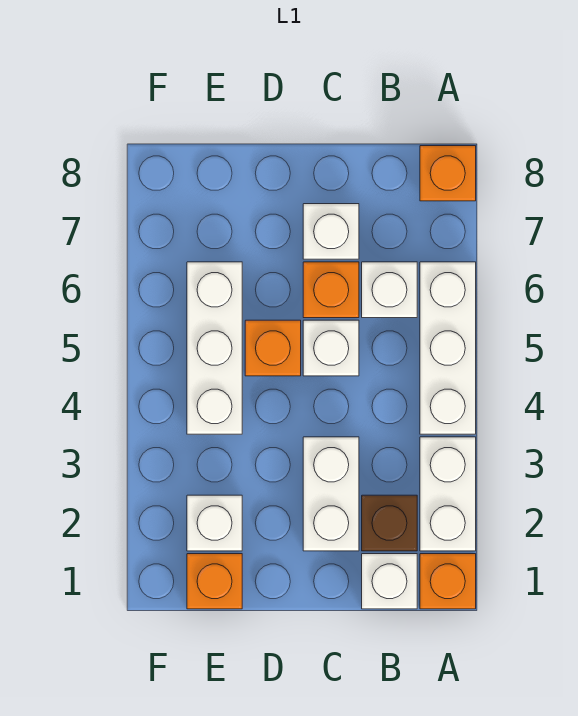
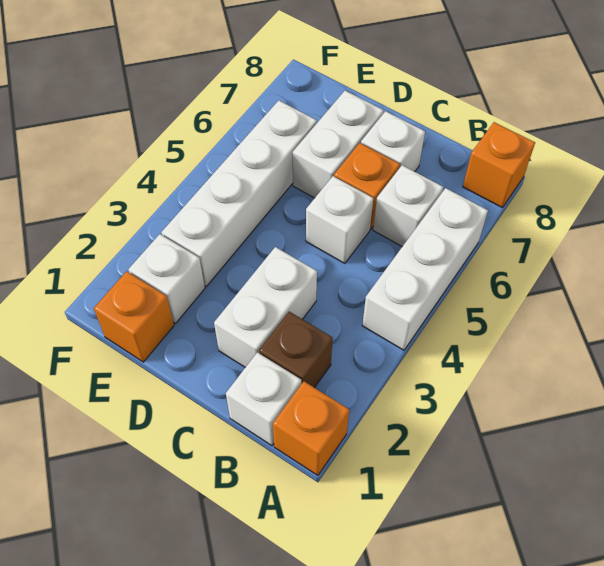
white brick A2:A3 level 1 -> white brick D6:D7 level 1
orange brick D5 level 1 -> none
white brick E4:E6 level 1 -> white brick E3:E6 level 1

